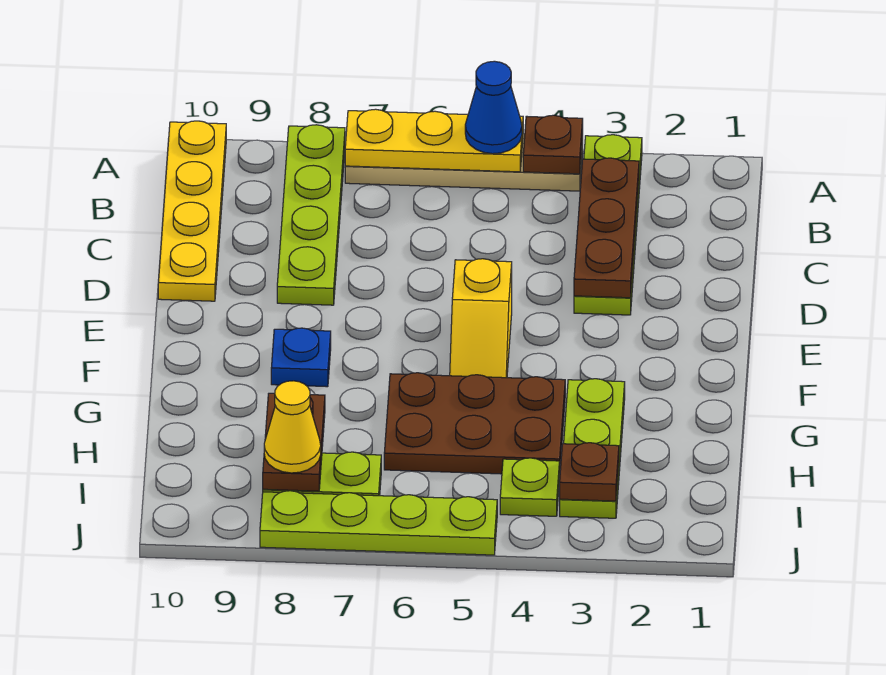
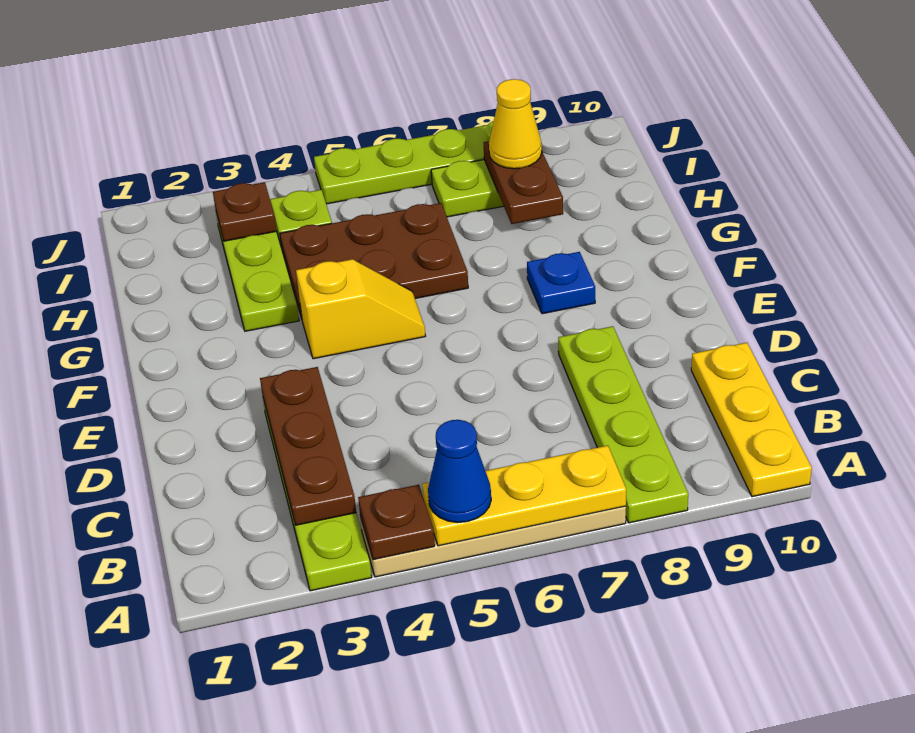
yellow plate A10:D10 level 1 -> yellow plate A10:C10 level 1
yellow slope E5:F5 level 1 top E -> yellow slope F4:F5 level 1 top 4

